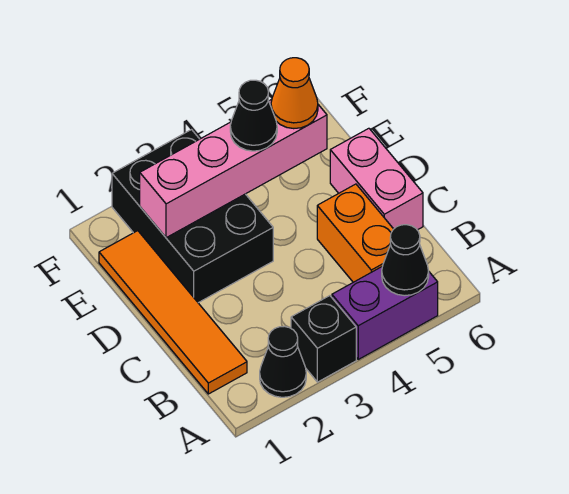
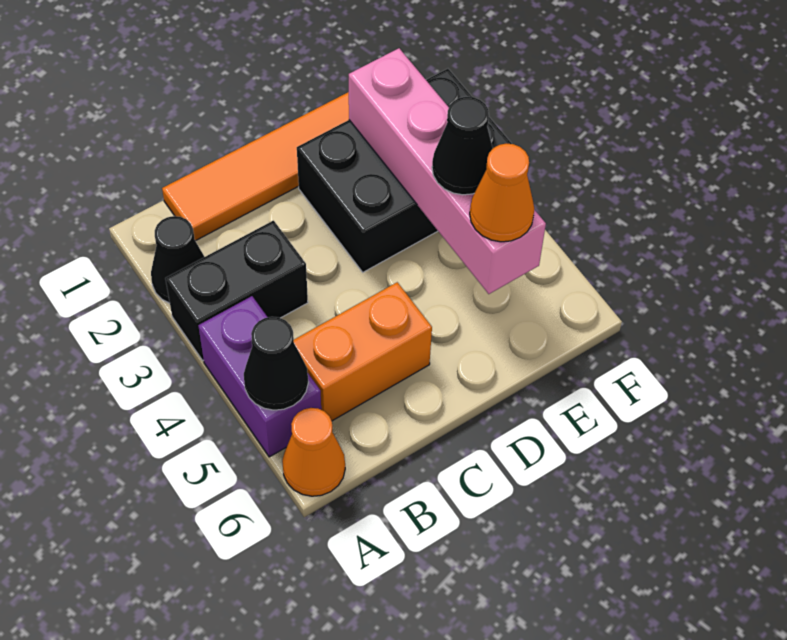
black brick A3 level 1 -> black brick A3:B3 level 1
none -> orange cone A6 level 1
pink brick C6:D6 level 1 -> none

